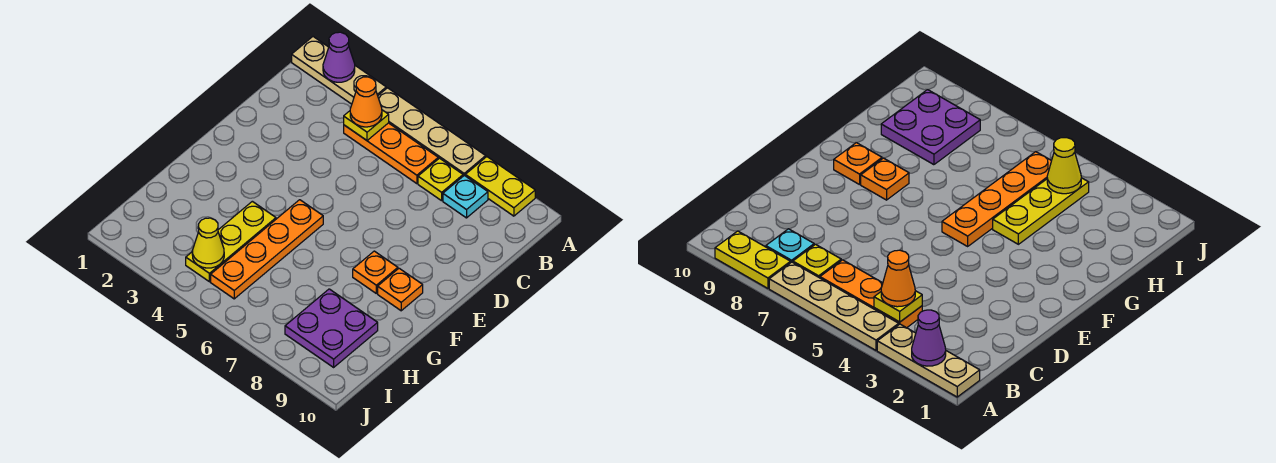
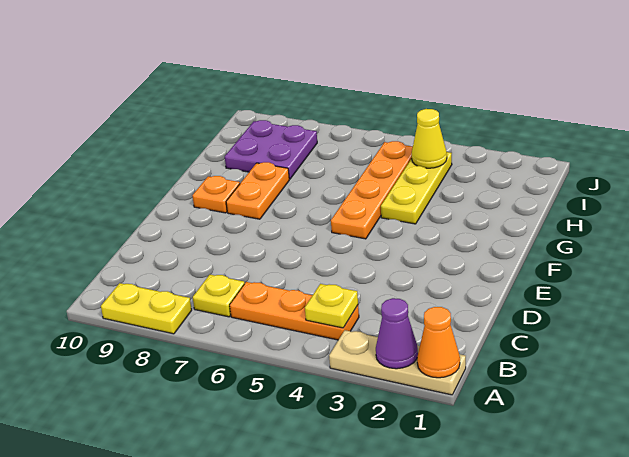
tan plate A4:A7 level 1 -> none
orange cone B4 level 3 -> orange cone A1 level 2
cyan plate B8 level 1 -> none
orange plate F8 level 1 -> orange plate F8:G8 level 1

